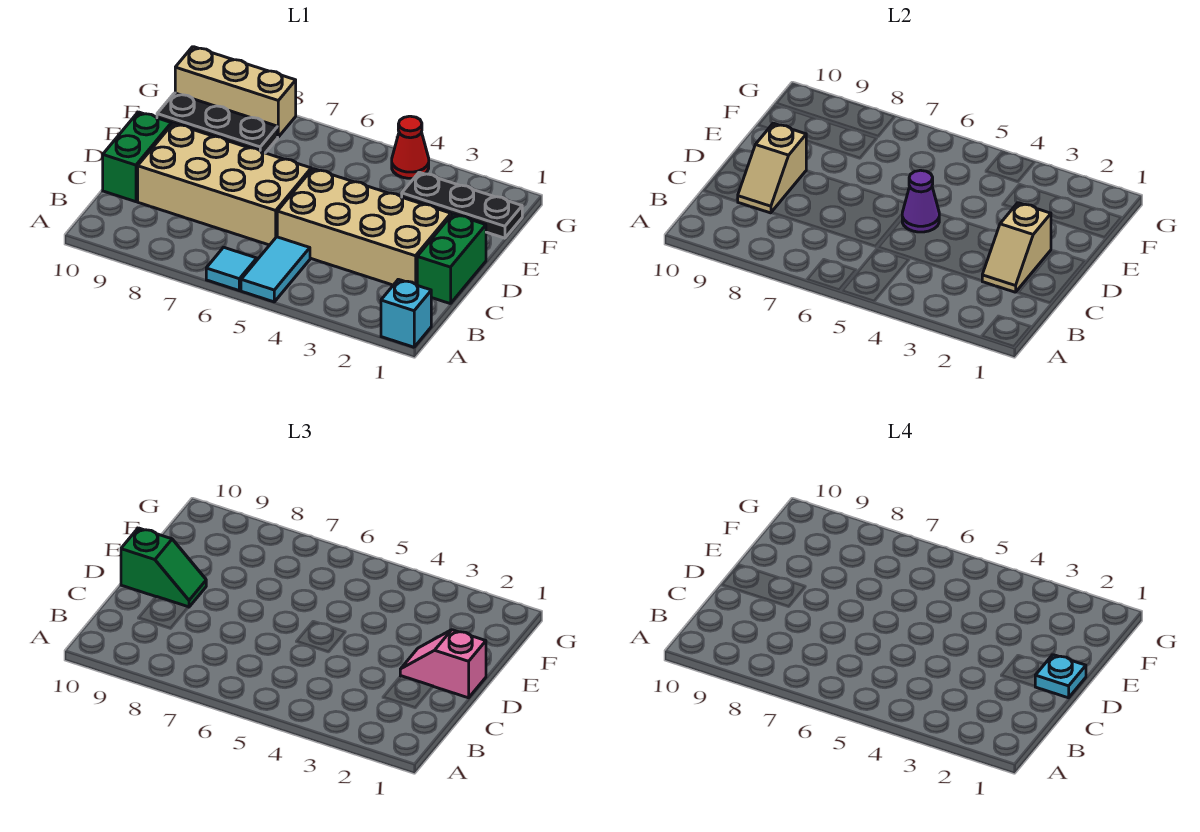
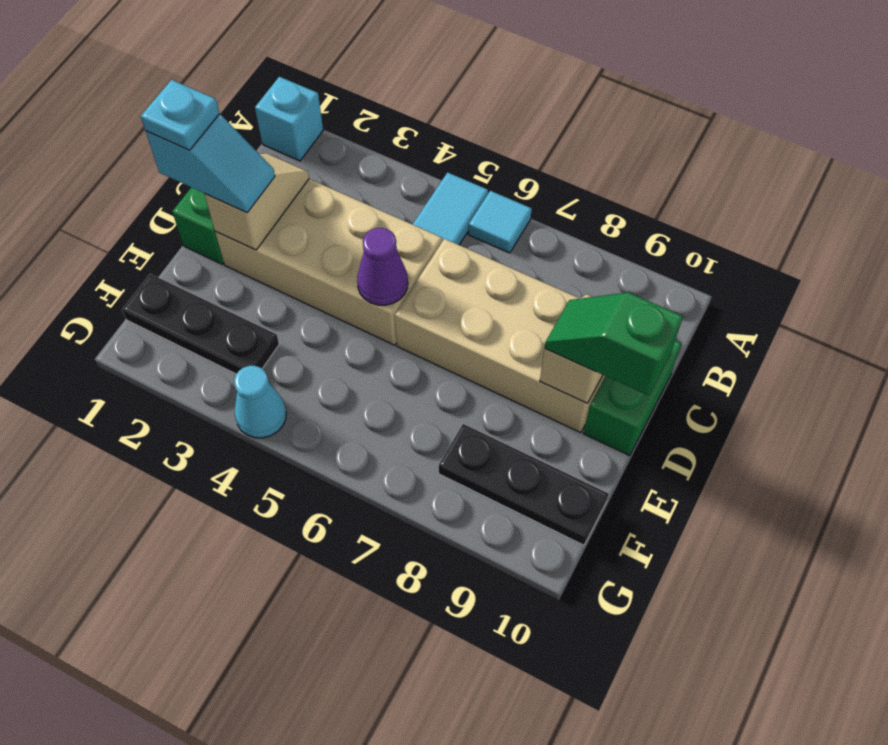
pink slope D1:D2 level 3 top 1 -> cyan slope D1:D2 level 3 top 1
red cone G4 level 1 -> cyan cone G4 level 1
tan brick G8:G10 level 1 -> none

